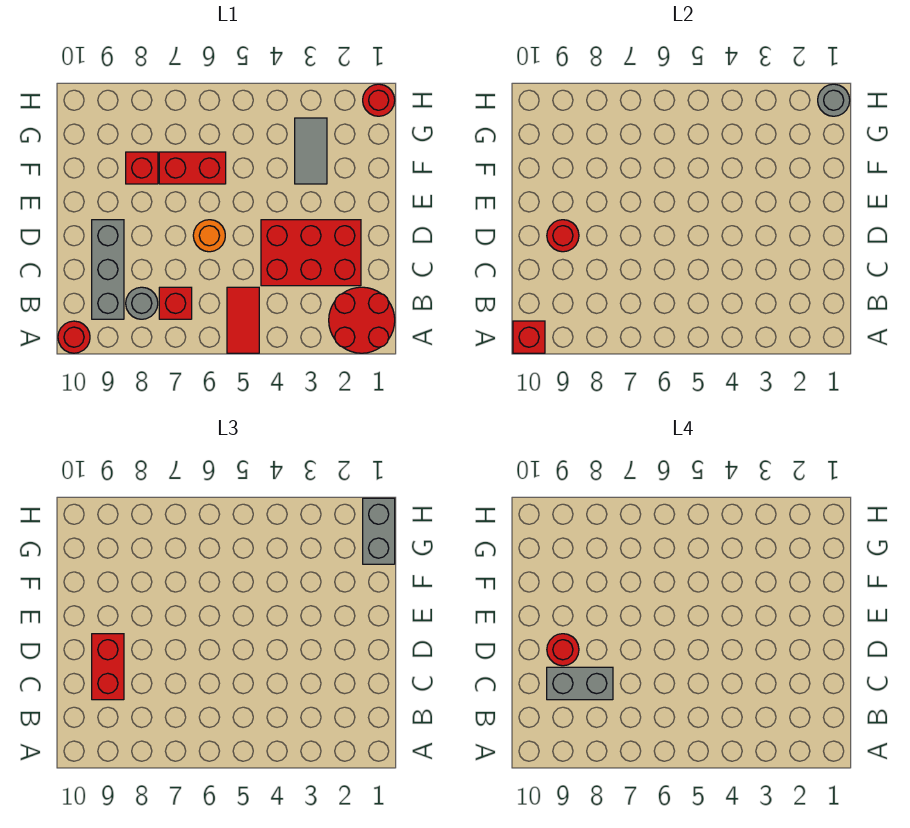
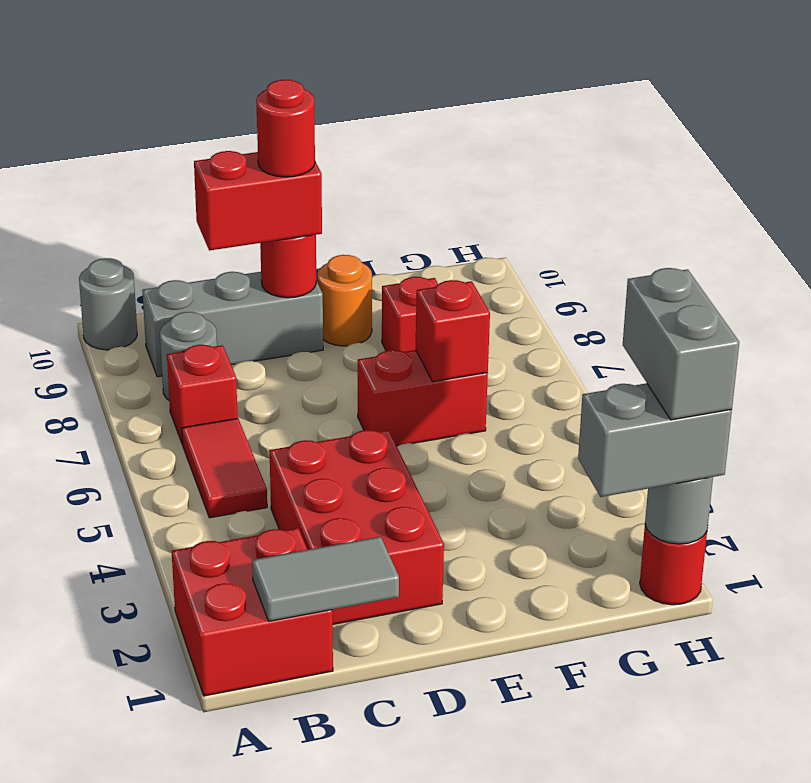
red round brick A1:B2 level 1 -> red brick A1:B2 level 1
red tile A5:B5 level 1 -> red tile B5:B6 level 1
red round brick A10 level 1 -> grey round brick A10 level 1
red brick A10 level 2 -> red brick F6 level 2
grey brick C8:C9 level 4 -> grey brick H1:H2 level 4
orange round brick D6 level 1 -> orange round brick E9 level 1
grey tile F3:G3 level 1 -> grey tile B1:C1 level 2
red brick F6:F7 level 1 -> red brick E6:F6 level 1

